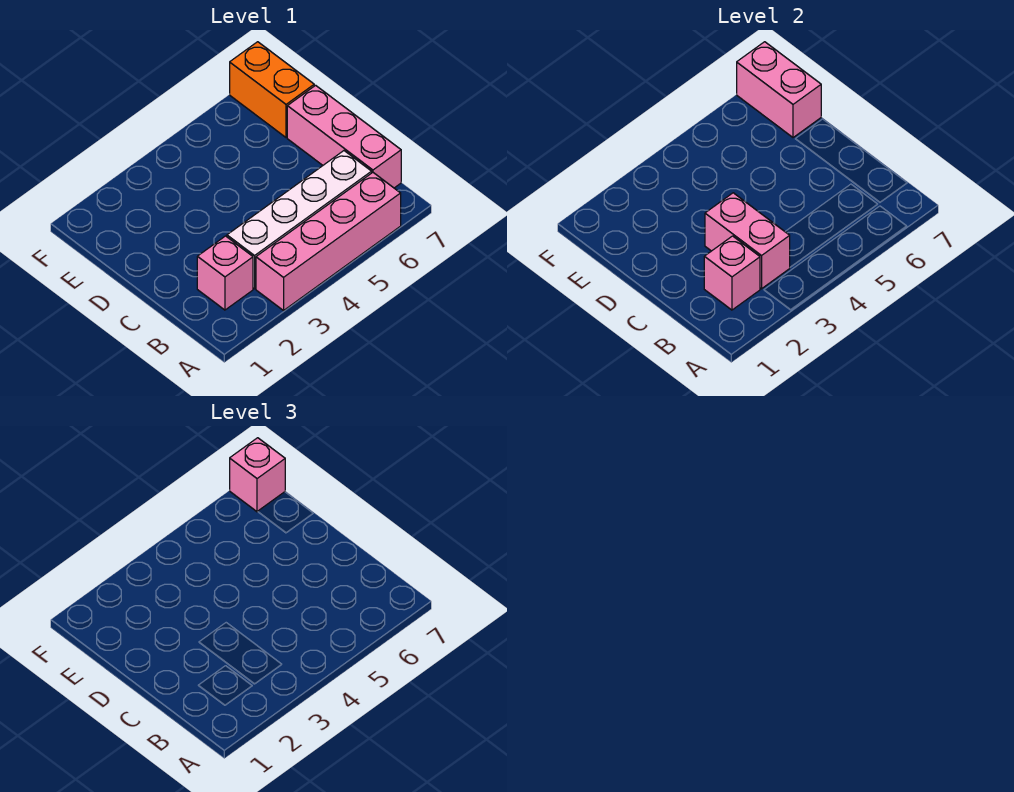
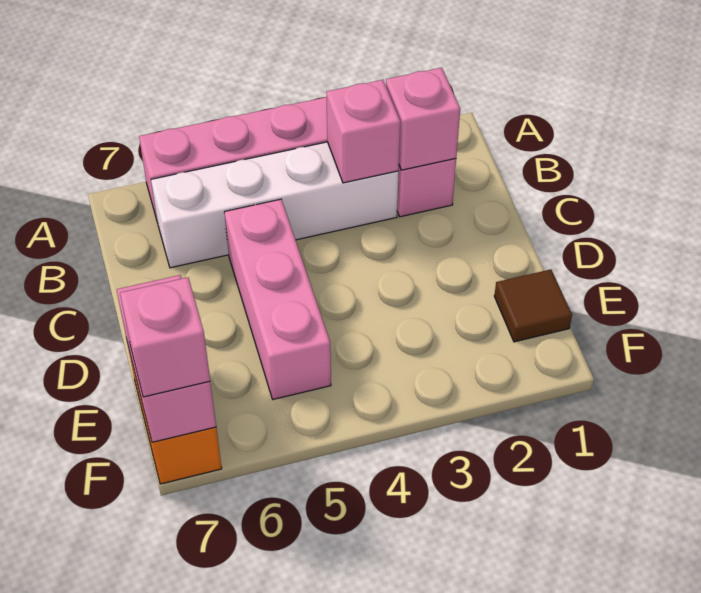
pink brick B3:C3 level 2 -> pink brick B3 level 2
pink brick B7:D7 level 1 -> pink brick C5:E5 level 1
none -> brown tile E1 level 1

